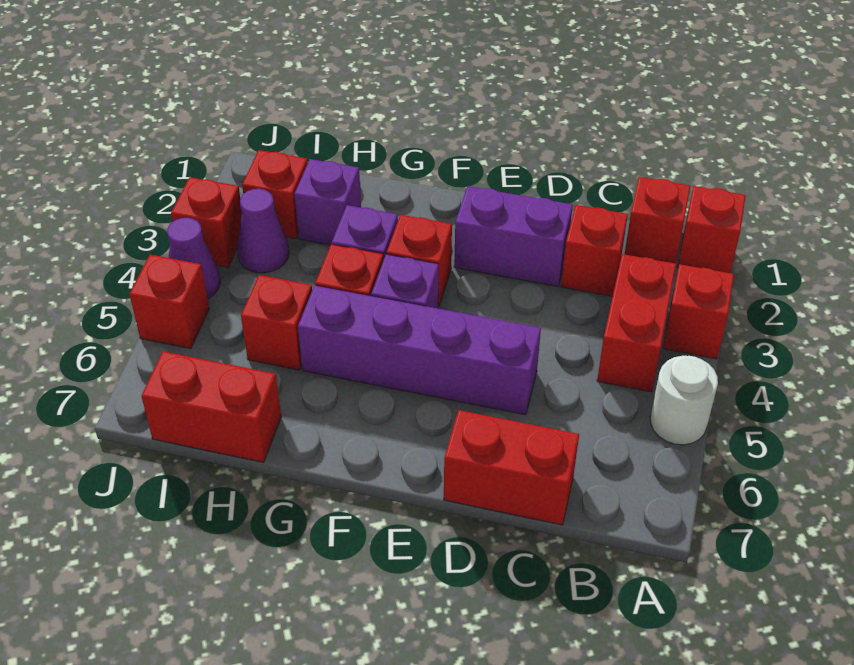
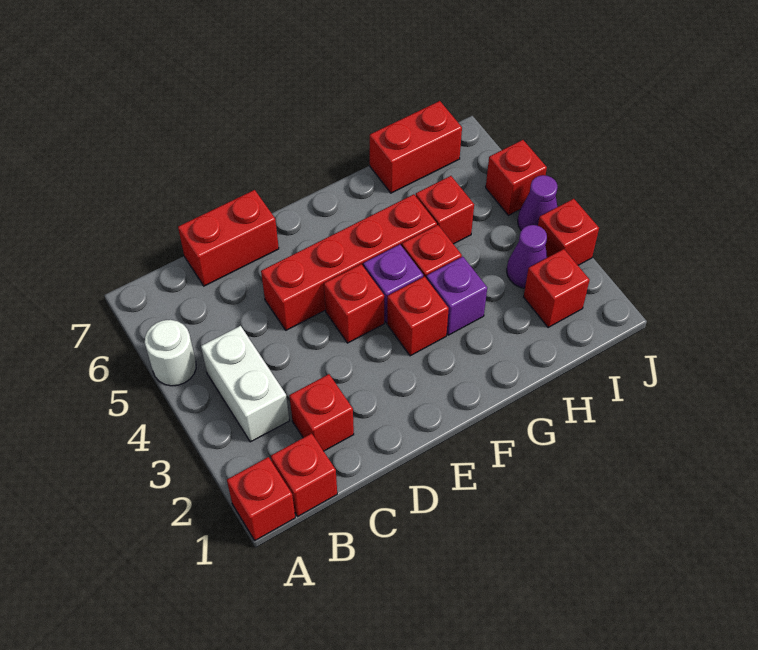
red brick A3 level 1 -> red brick E4 level 1
red brick B3:B4 level 1 -> white brick B3:B4 level 1
purple brick D2:E2 level 1 -> none
purple brick D5:G5 level 1 -> red brick D5:G5 level 1
purple brick H2 level 1 -> none

